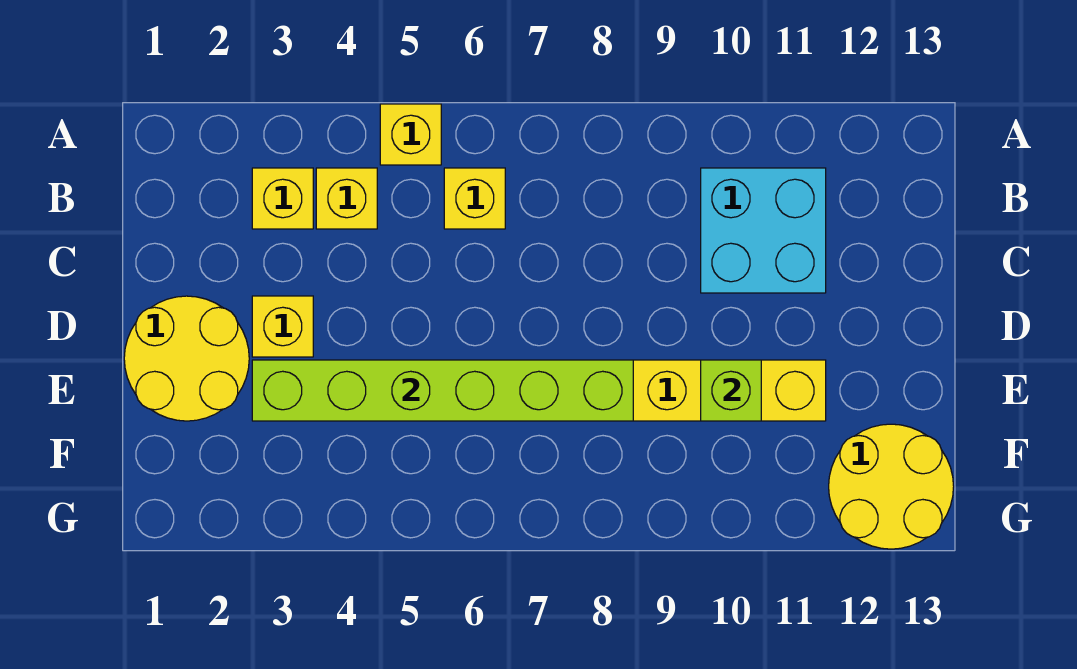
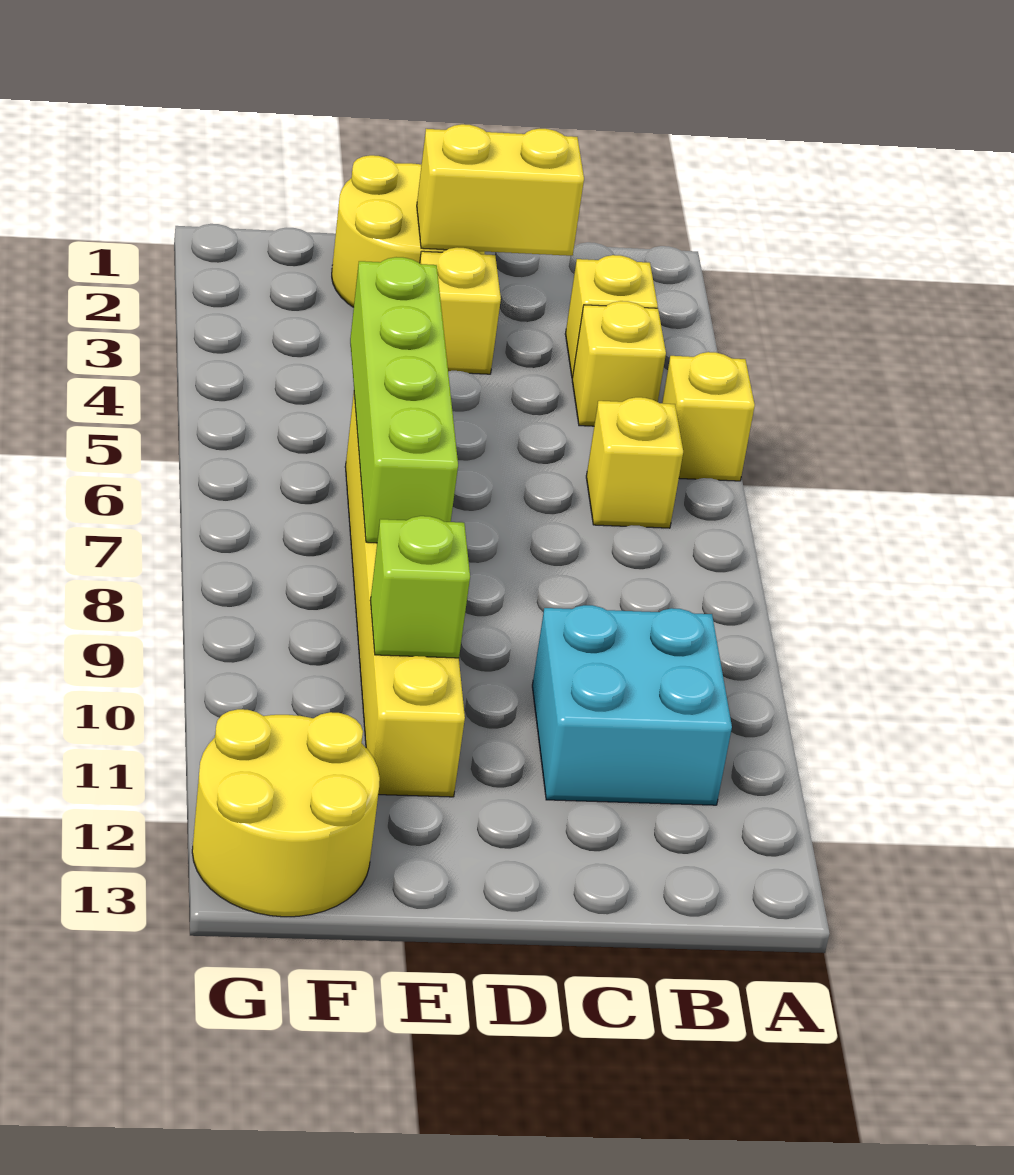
none -> yellow brick C2:D2 level 2
lime brick E3:E8 level 2 -> lime brick E5:E8 level 2

